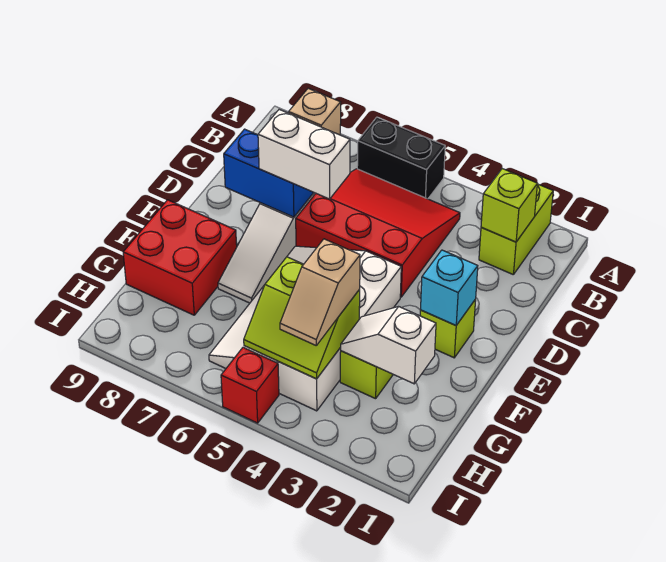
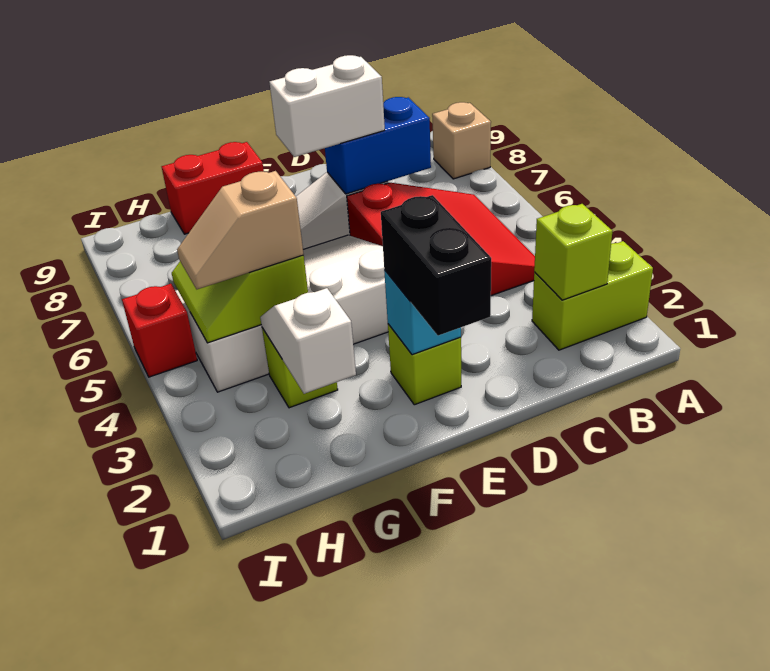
black brick A5:A6 level 1 -> black brick E1:E2 level 3
white brick D6:D7 level 3 -> white brick D7:E7 level 3
blue brick D7:D8 level 2 -> blue brick C7:D7 level 2
red brick F8:G9 level 1 -> red brick F9:G9 level 1

